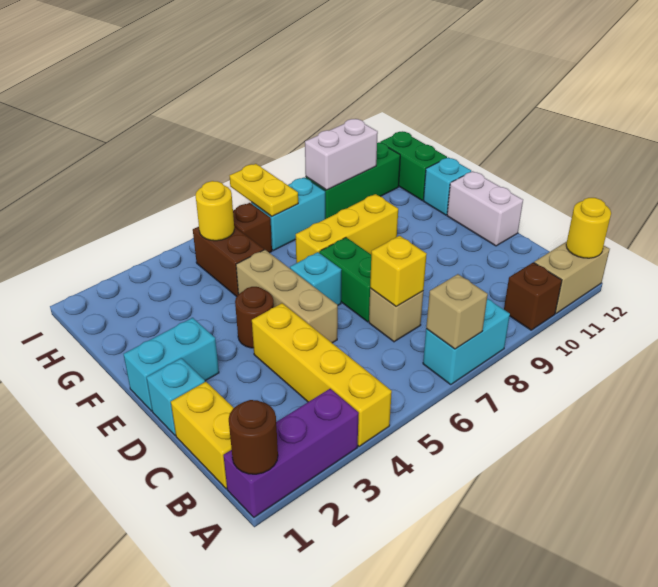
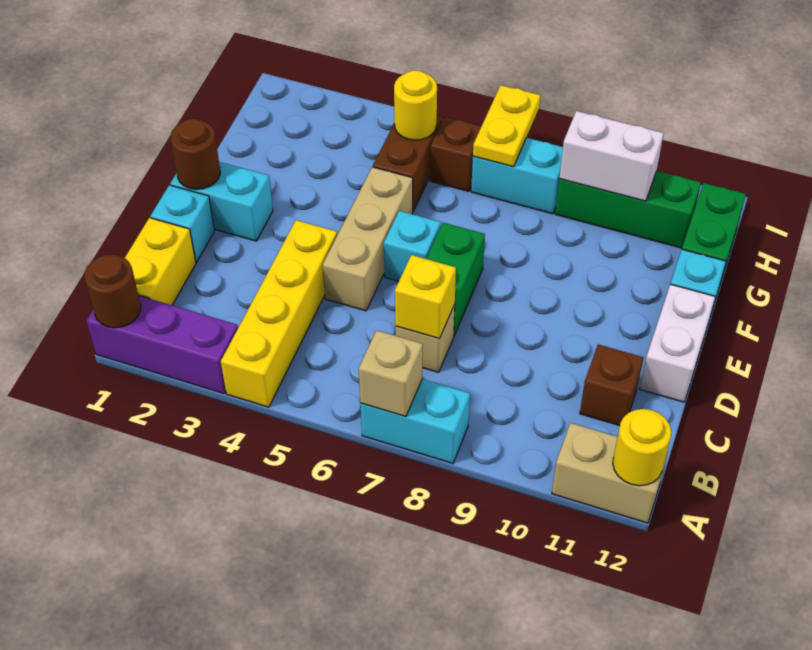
brown brick A10 level 1 -> brown brick C11 level 1
brown round brick E4 level 1 -> brown round brick E1 level 2
yellow brick F7:F9 level 1 -> none

